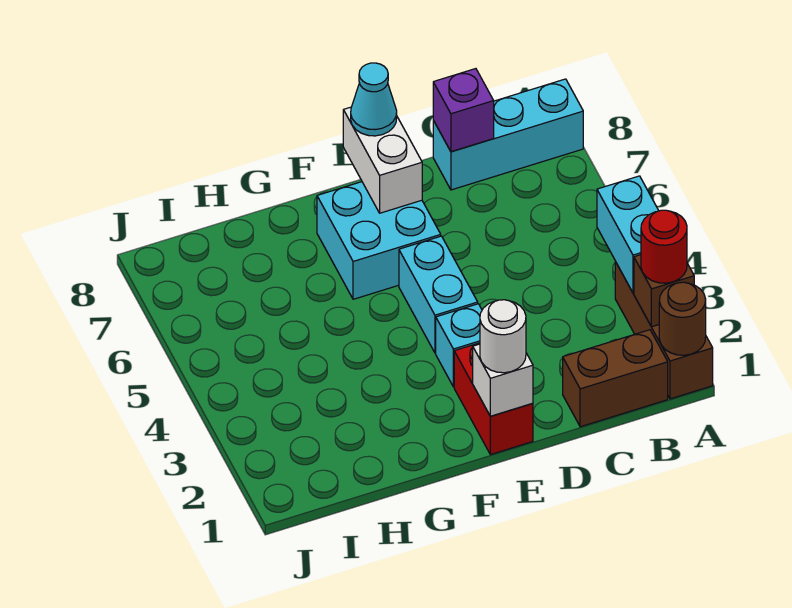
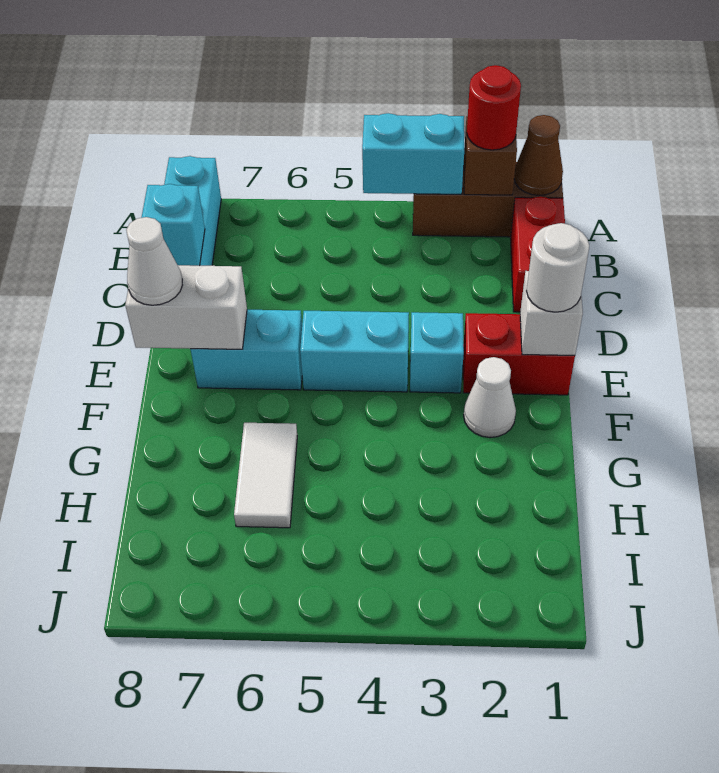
brown round brick A1 level 2 -> brown cone A1 level 2
brown brick B1:C1 level 1 -> red brick B1:C1 level 1
purple brick C8 level 2 -> cyan brick C8 level 2
cyan brick E6:F7 level 1 -> cyan brick E6:E7 level 1
cyan cone E8 level 3 -> white cone E8 level 3
none -> white cone F2 level 1
none -> white tile G6:H6 level 1

